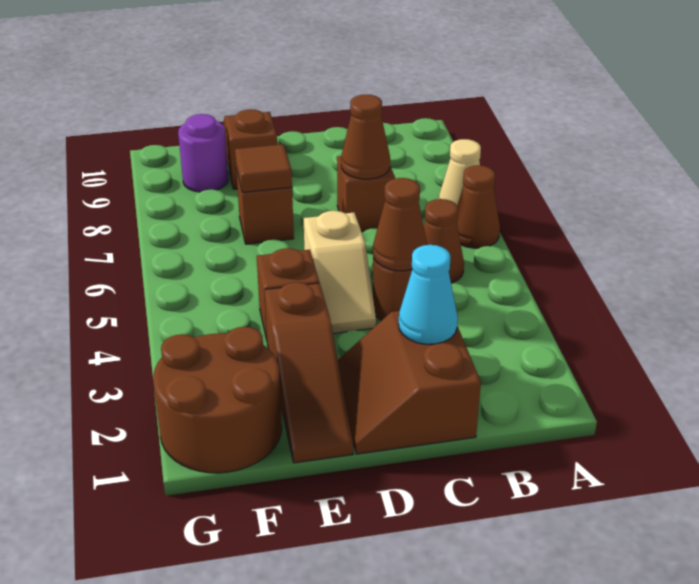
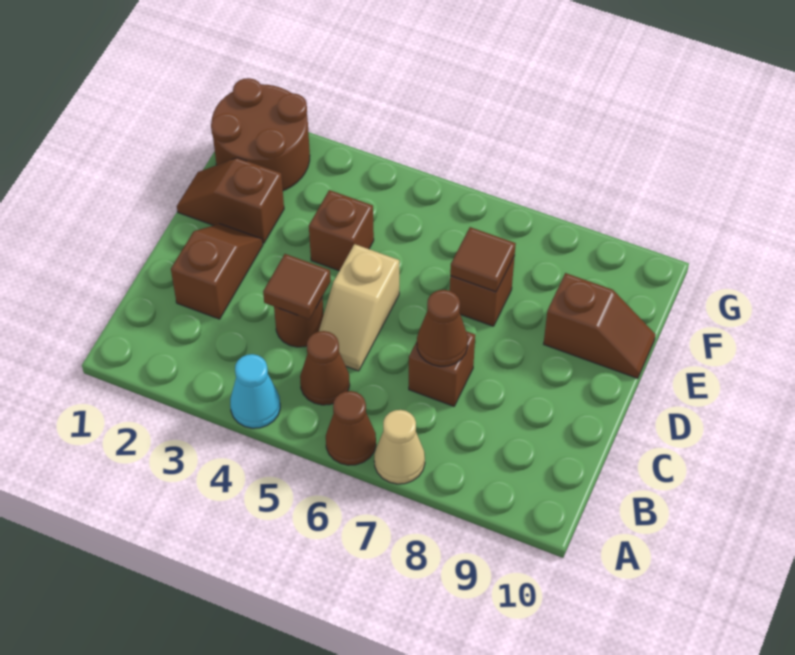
brown slope C1:D2 level 1 top C -> brown slope C2:D2 level 1 top C
cyan cone C2 level 2 -> cyan cone A4 level 1
brown cone C4 level 2 -> brown tile C4 level 2
tan slope D4:D5 level 1 top 5 -> tan slope C5:D5 level 1 top D
brown slope E1:E3 level 1 top 3 -> brown slope E1:E2 level 1 top 2
purple round brick F9 level 1 -> none

